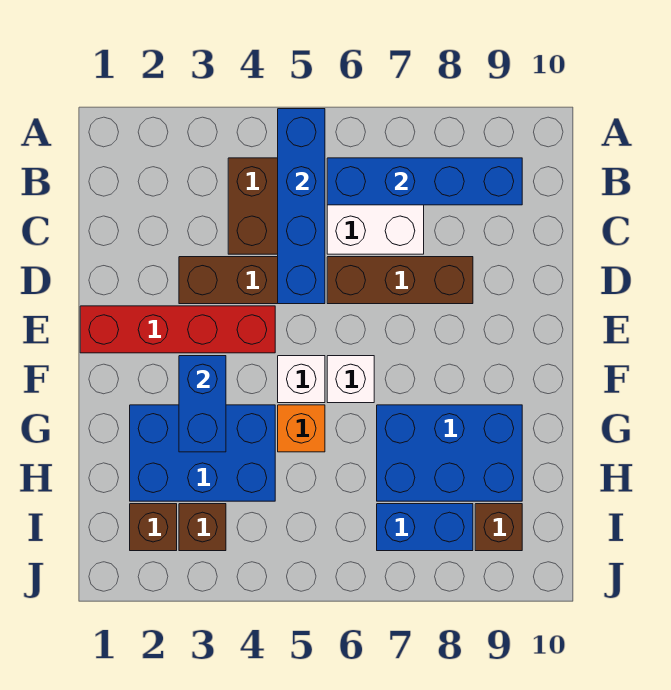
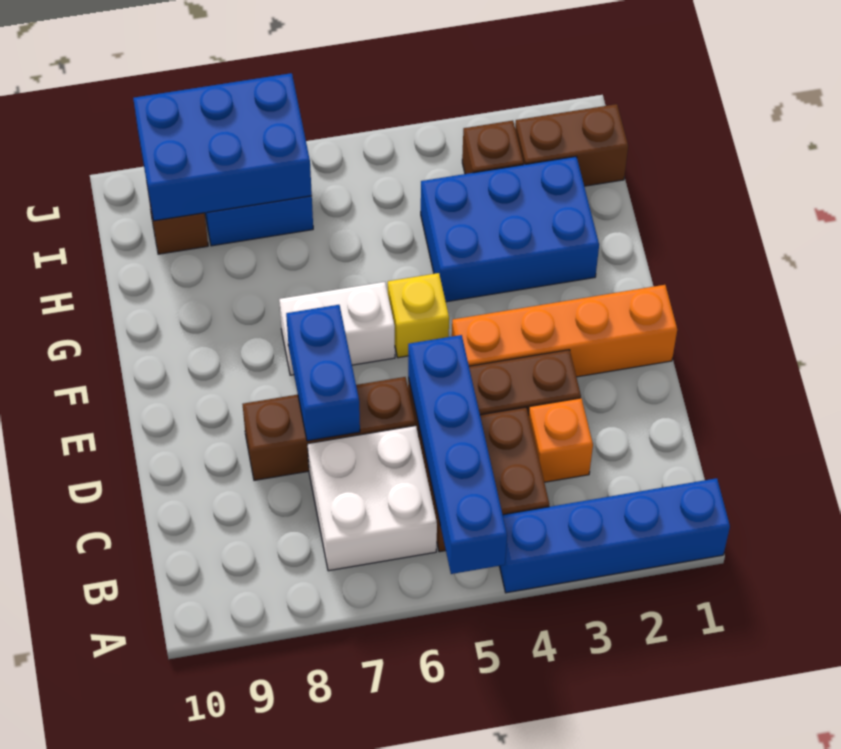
blue brick B6:B9 level 2 -> blue brick A1:A4 level 1
red brick E1:E4 level 1 -> orange brick E1:E4 level 1
blue brick F3:G3 level 2 -> blue brick D7:E7 level 2
white brick F5 level 1 -> yellow brick F5 level 1
white brick F6 level 1 -> white brick F6:F7 level 1
orange brick G5 level 1 -> orange brick C3 level 1
blue brick G7:H9 level 1 -> blue brick I7:J9 level 2
brown brick I2 level 1 -> brown brick I1:I2 level 1

